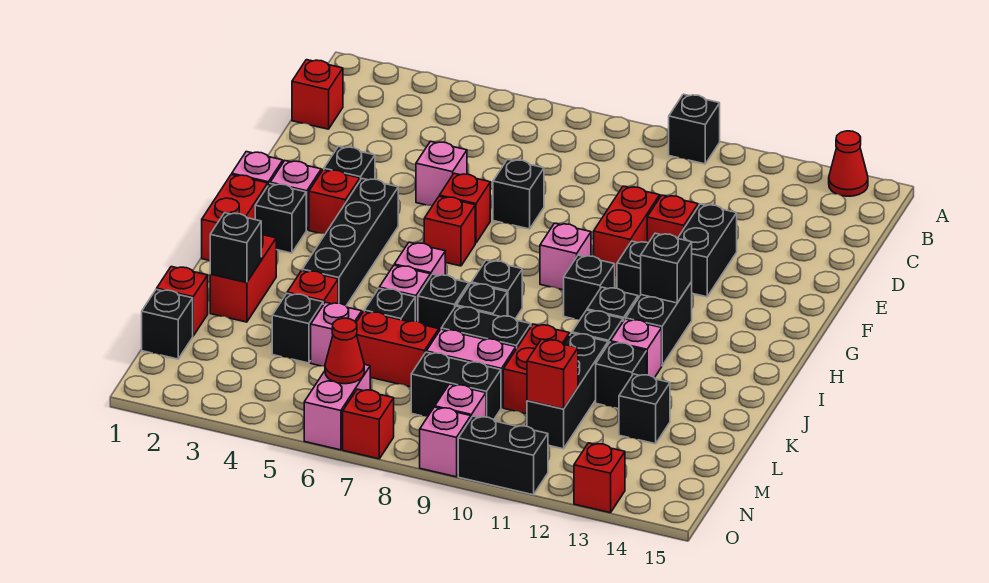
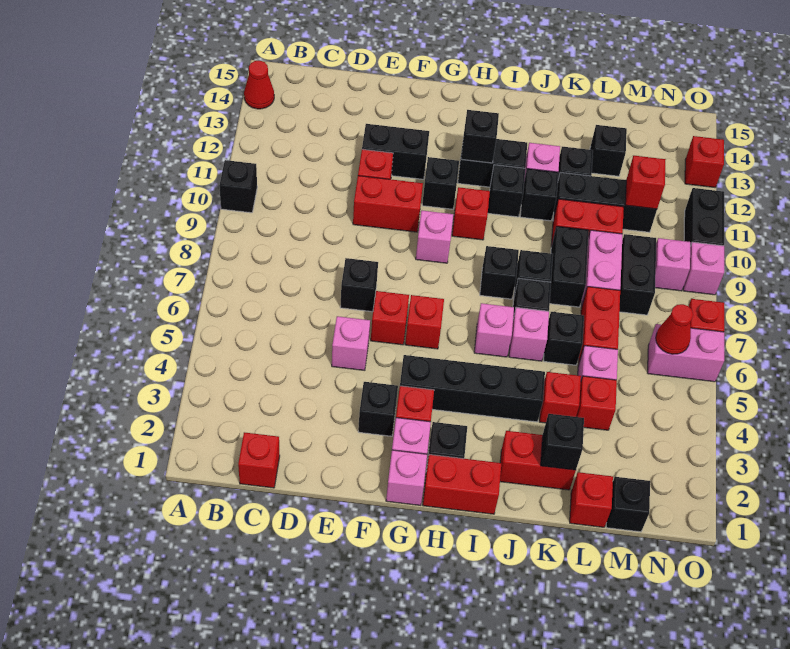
black brick H10 level 1 -> red brick H10 level 1
black brick L4 level 1 -> red brick L4 level 1

